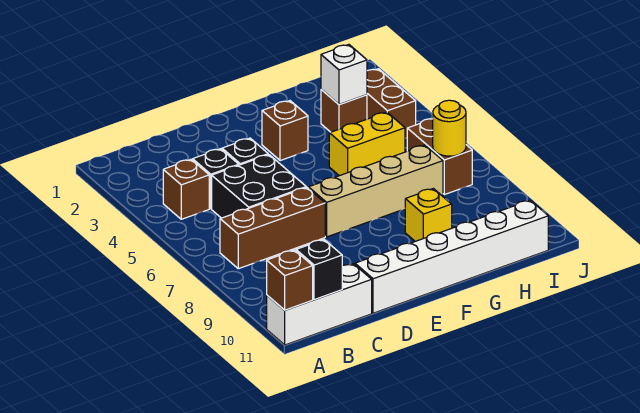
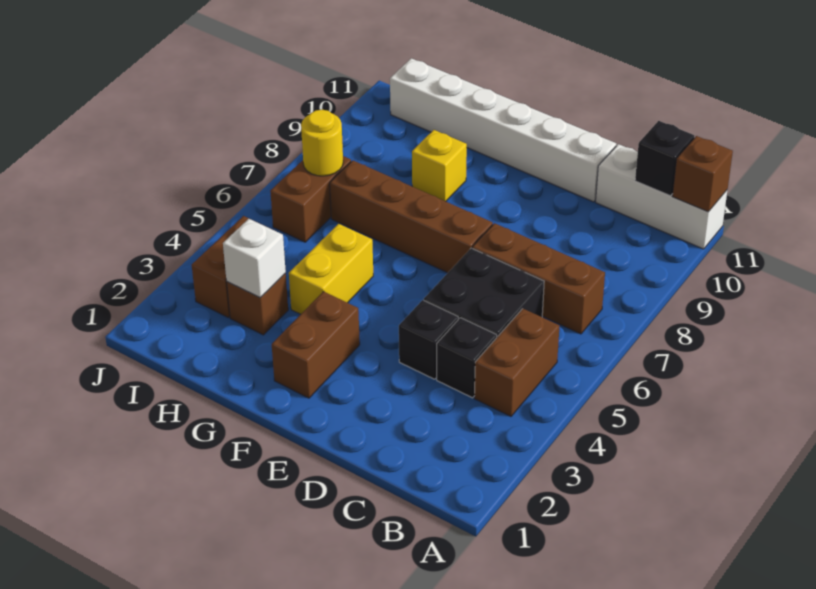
brown brick B4 level 1 -> brown brick B4:B5 level 1
tan brick E7:H7 level 1 -> brown brick E7:H7 level 1
brown brick F3 level 1 -> brown brick F2:F3 level 1
yellow brick G5:H5 level 1 -> yellow brick G4:G5 level 1

